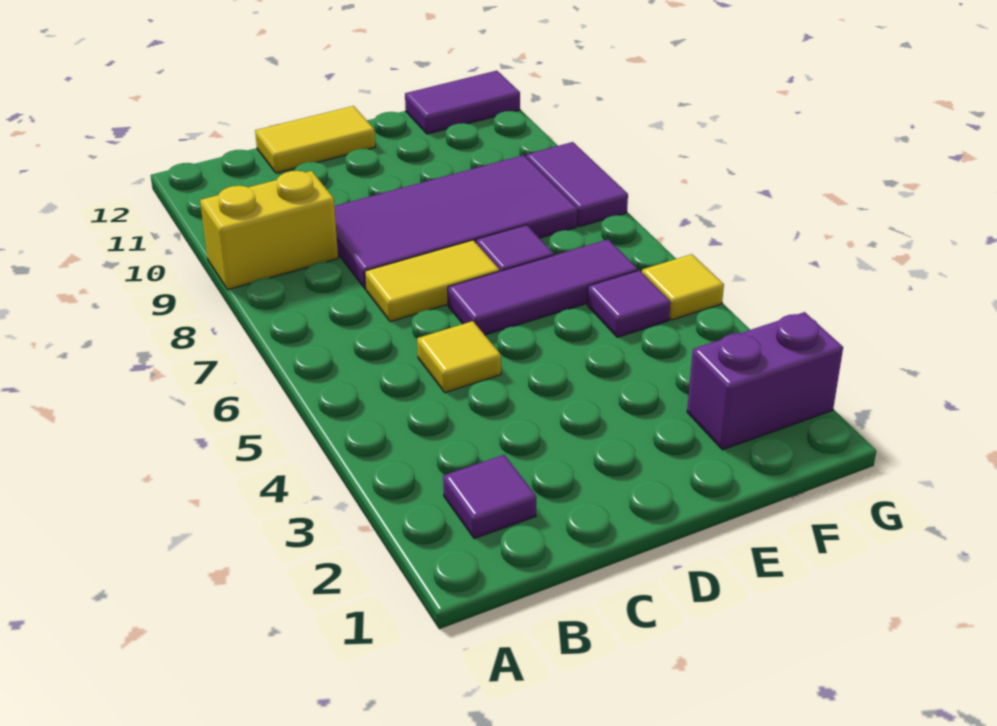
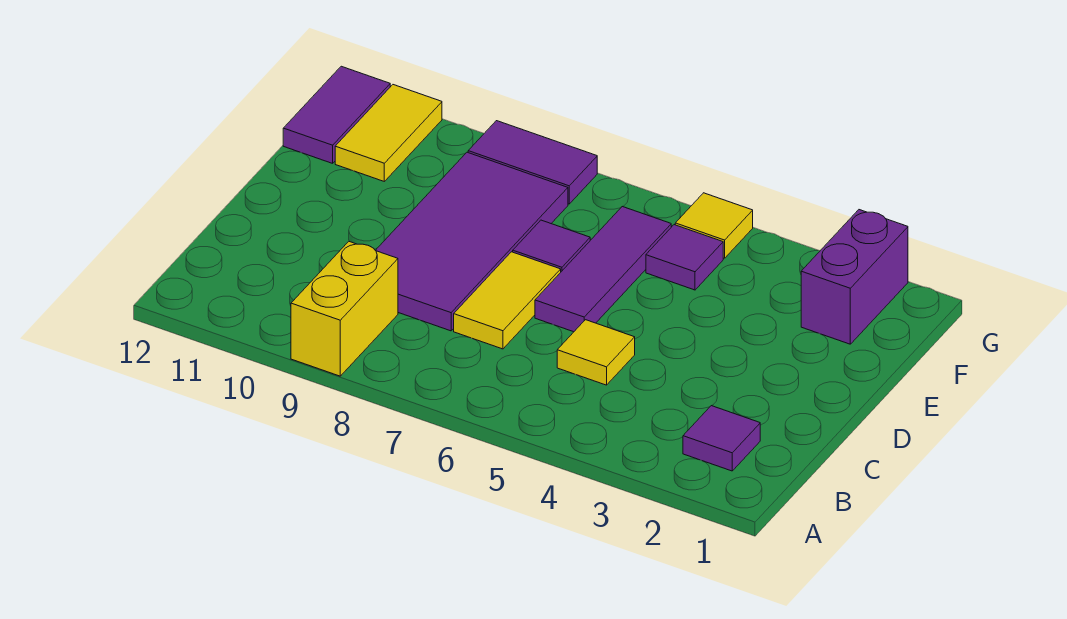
yellow tile C12:D12 level 1 -> yellow tile F11:G11 level 1

